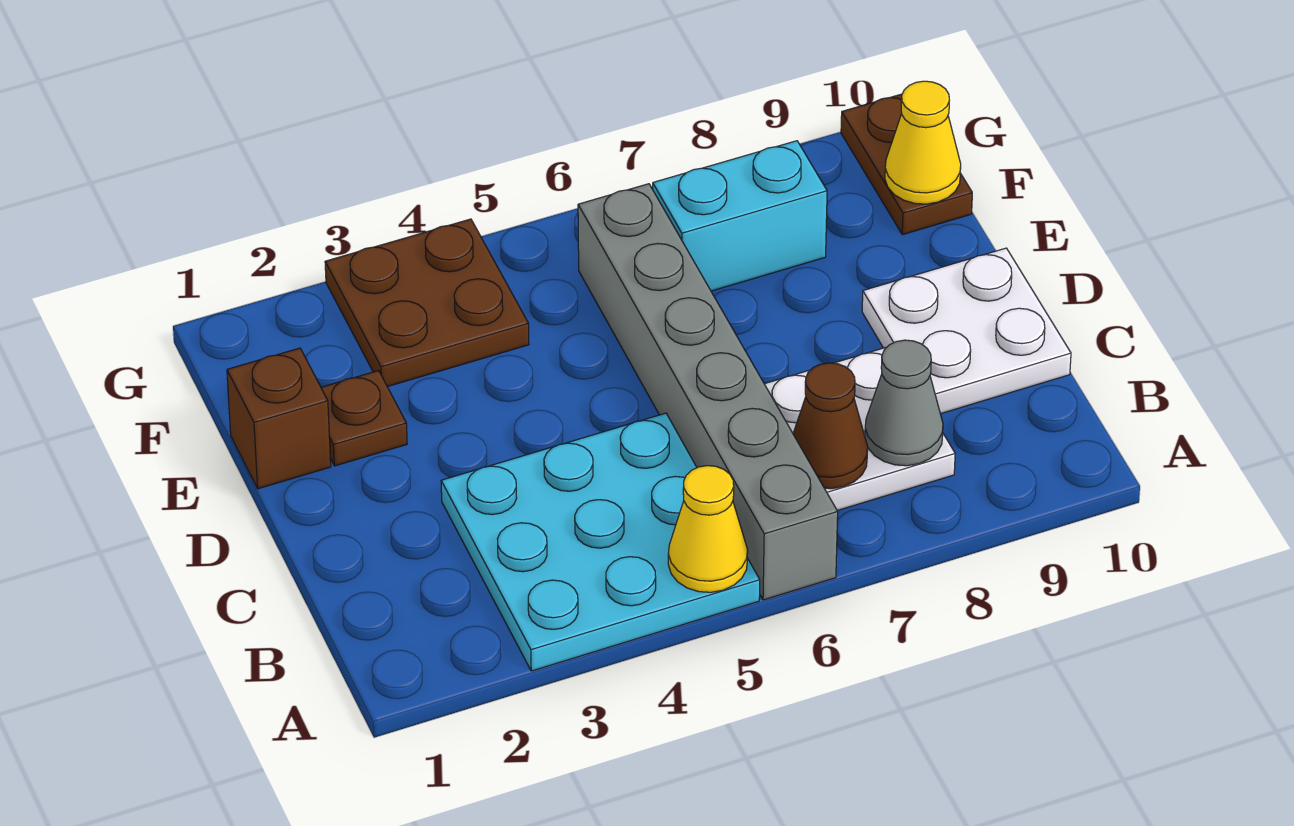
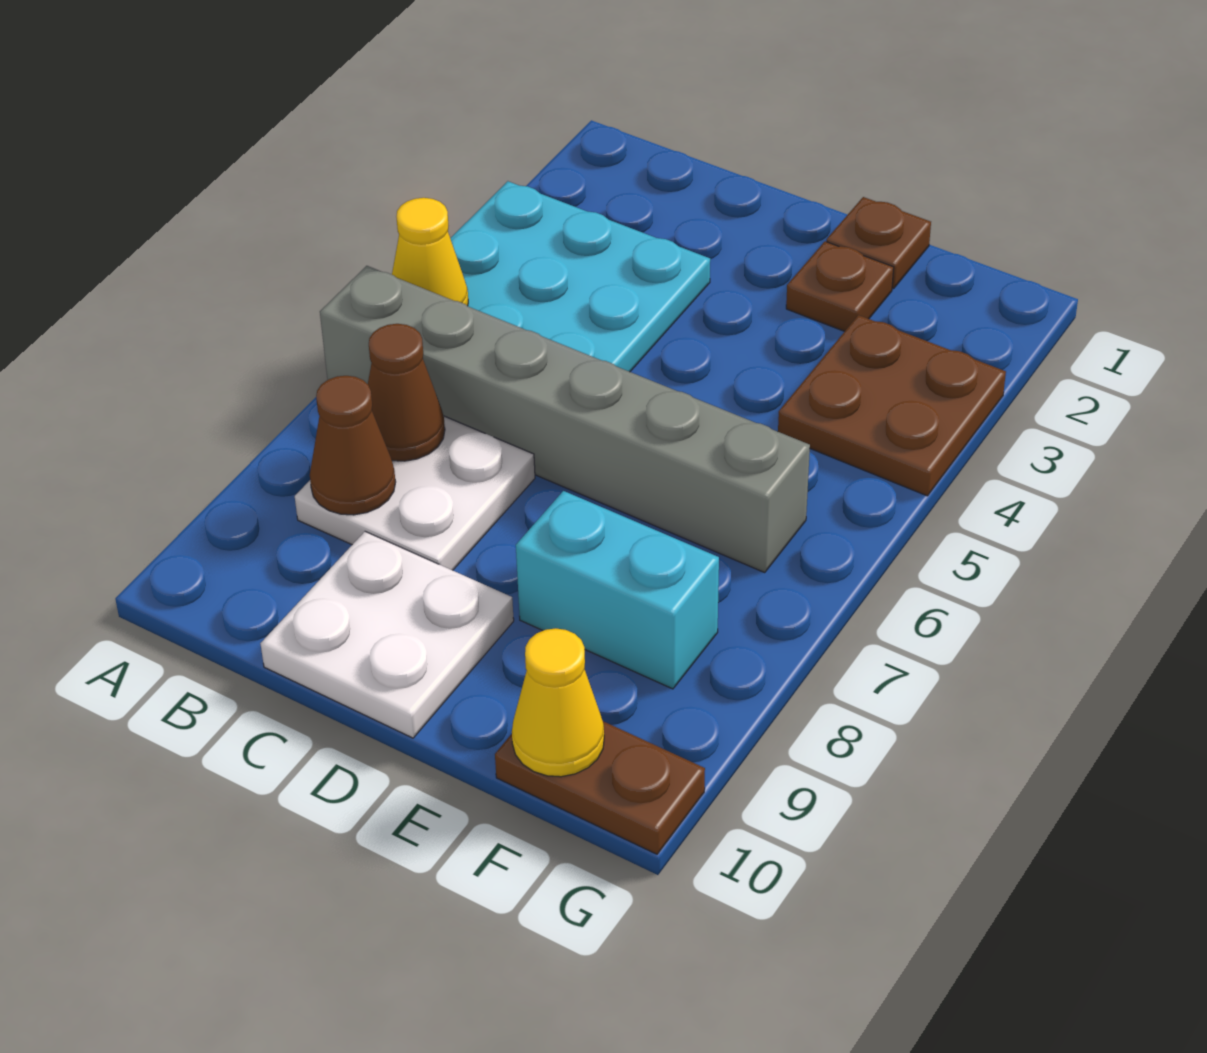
grey cone B8 level 2 -> brown cone B8 level 2
brown brick E1 level 1 -> brown plate E1 level 1
cyan brick F7:F8 level 1 -> cyan brick E8:F8 level 1

